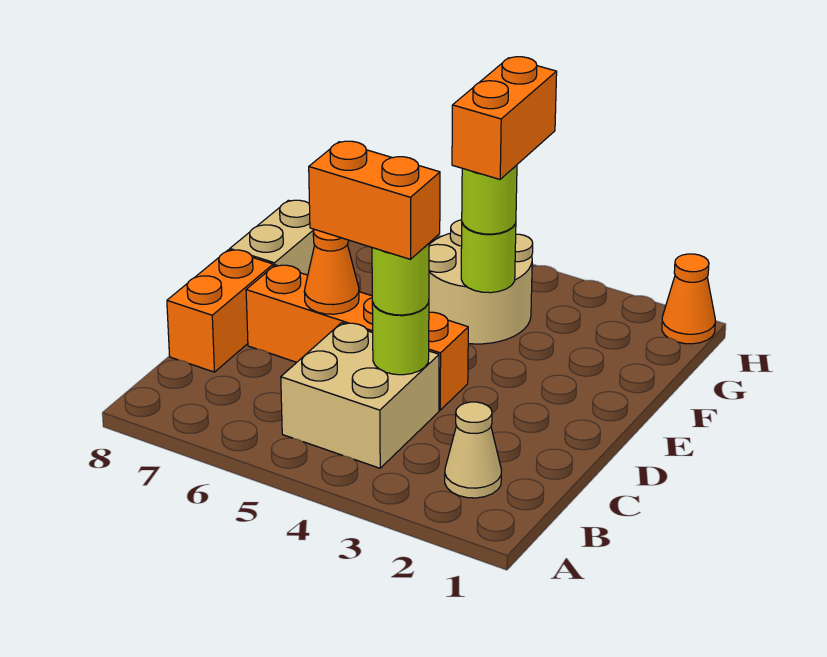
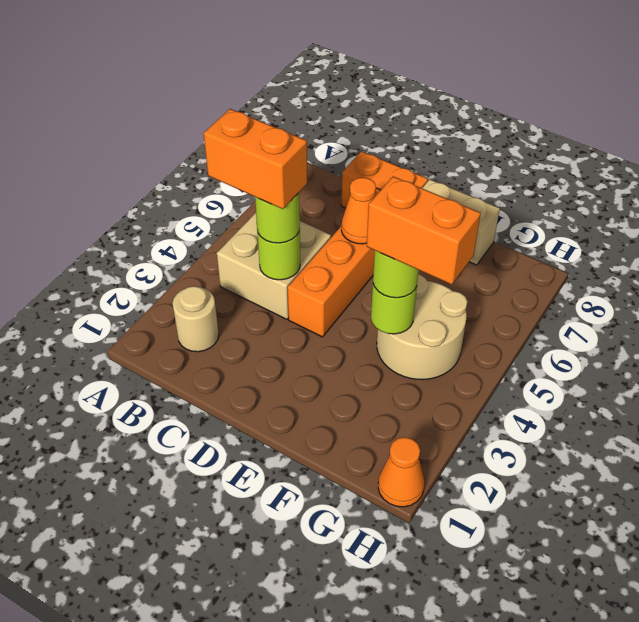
tan cone B2 level 1 -> tan round brick B2 level 1
orange brick C4:C5 level 4 -> orange brick B4:C4 level 4

